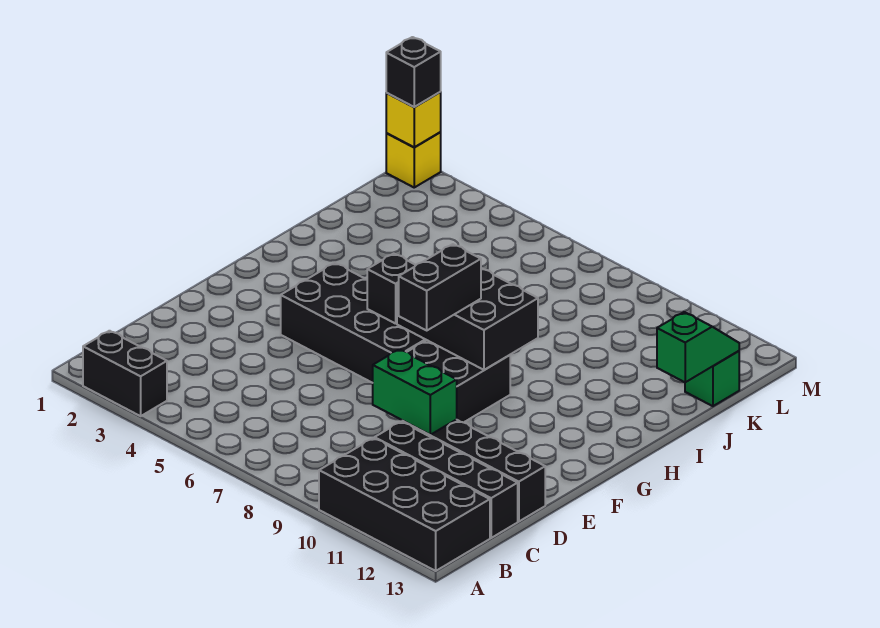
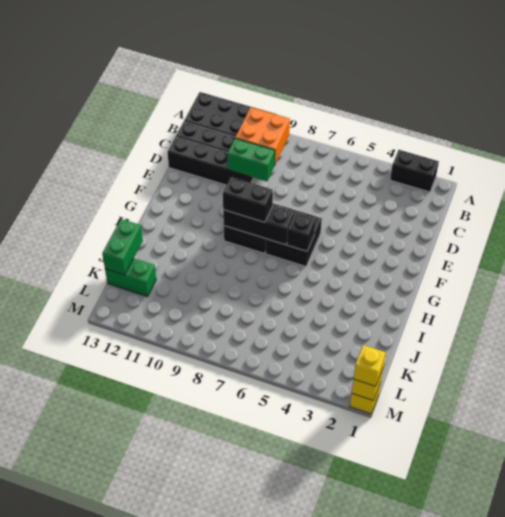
none -> orange brick B9:C10 level 2
black brick F4:G7 level 1 -> black brick F6:G7 level 1
black brick F8:G8 level 3 -> black brick G8:G9 level 3
black brick G7:H9 level 2 -> black brick G7:G9 level 2
green slope J13:K13 level 2 top J -> green brick J13:K13 level 2
green brick K13 level 1 -> green brick K12:K13 level 1
black brick M1 level 3 -> yellow brick M1 level 3

